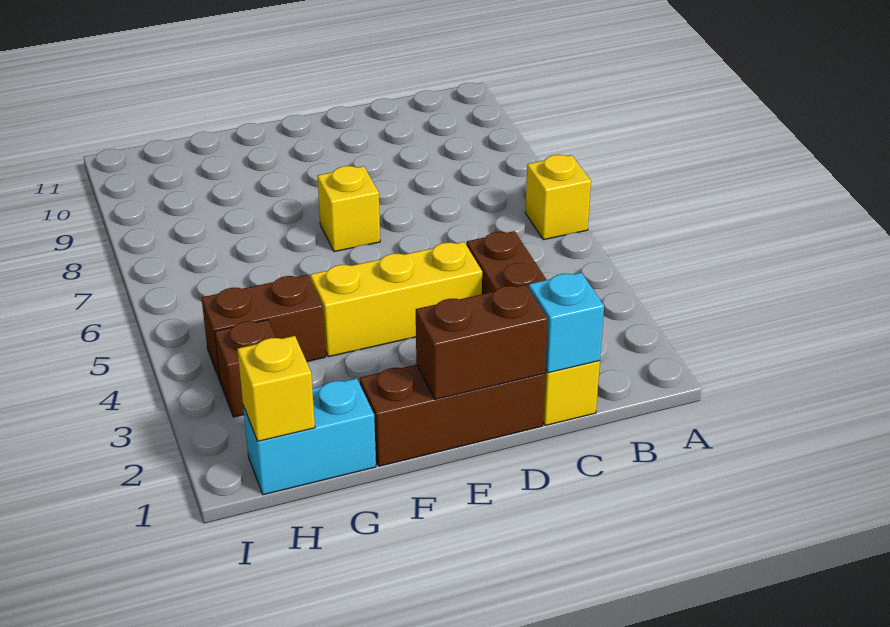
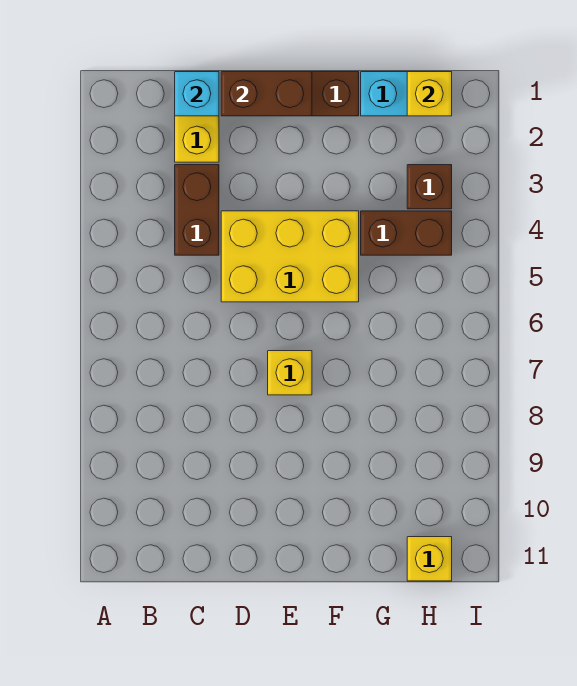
yellow brick A6 level 1 -> yellow brick H11 level 1
yellow brick D4:F4 level 1 -> yellow brick D4:F5 level 1

